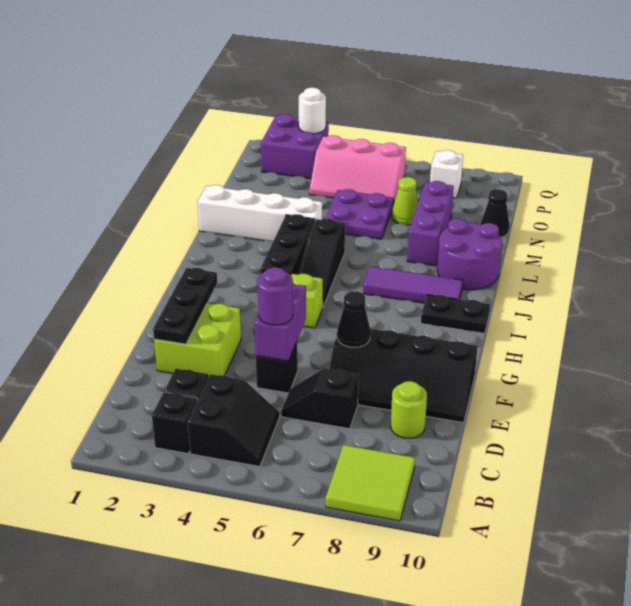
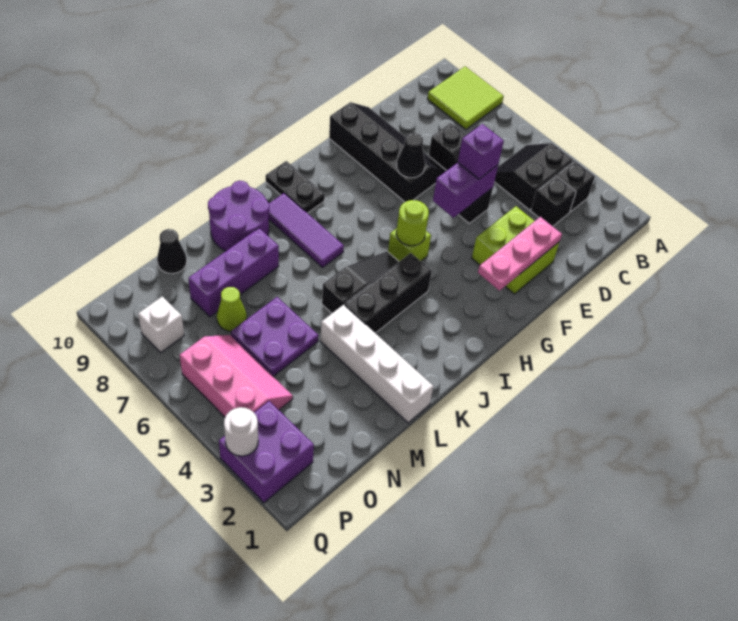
lime round brick D9 level 1 -> lime round brick H5 level 2
black plate E2:G2 level 2 -> pink plate E2:G2 level 2
purple round brick E5 level 3 -> purple brick E5 level 3

